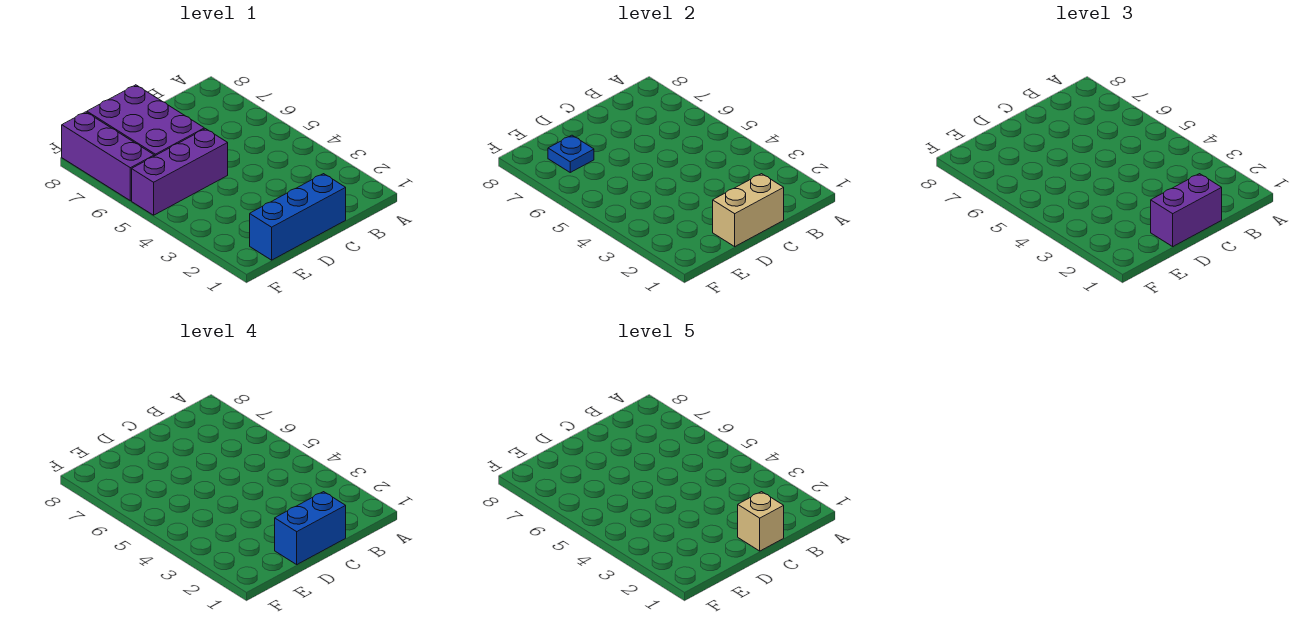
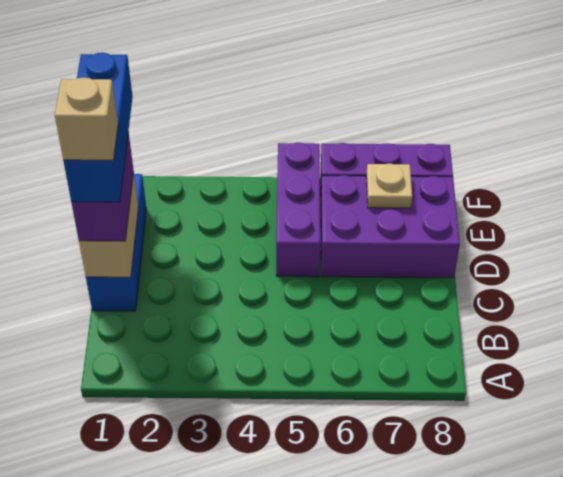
blue brick C1:D1 level 4 -> blue brick C1:E1 level 4
blue plate E7 level 2 -> tan plate E7 level 2

